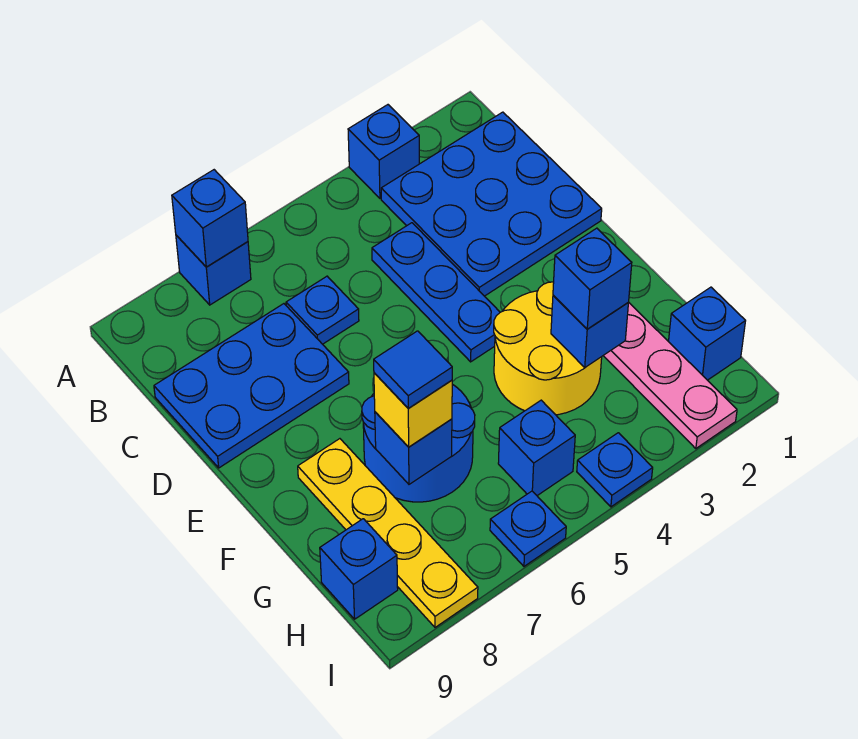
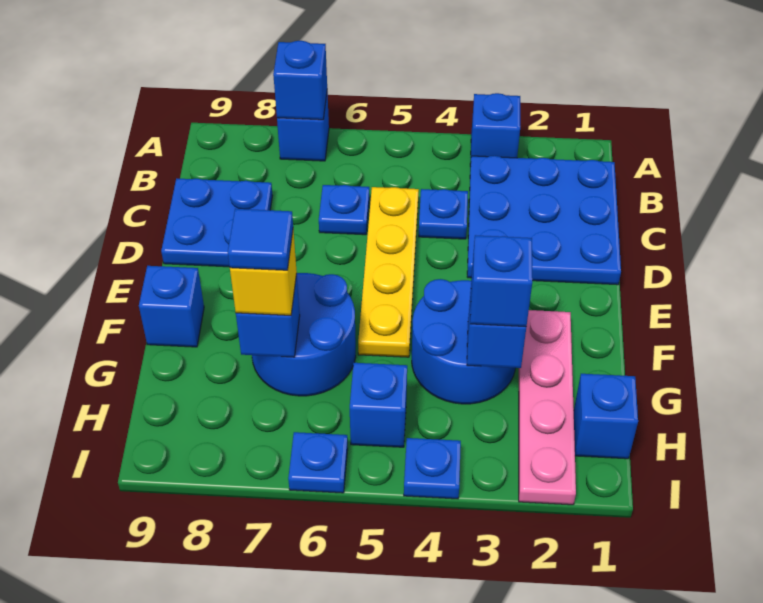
blue plate C4:E4 level 1 -> blue plate C4 level 1
blue plate C7:D9 level 1 -> blue plate C8:D9 level 1
yellow round brick F3:G4 level 1 -> blue round brick F3:G4 level 1
yellow plate F8:I8 level 1 -> yellow plate C5:F5 level 1
blue brick H9 level 1 -> blue brick F9 level 1

